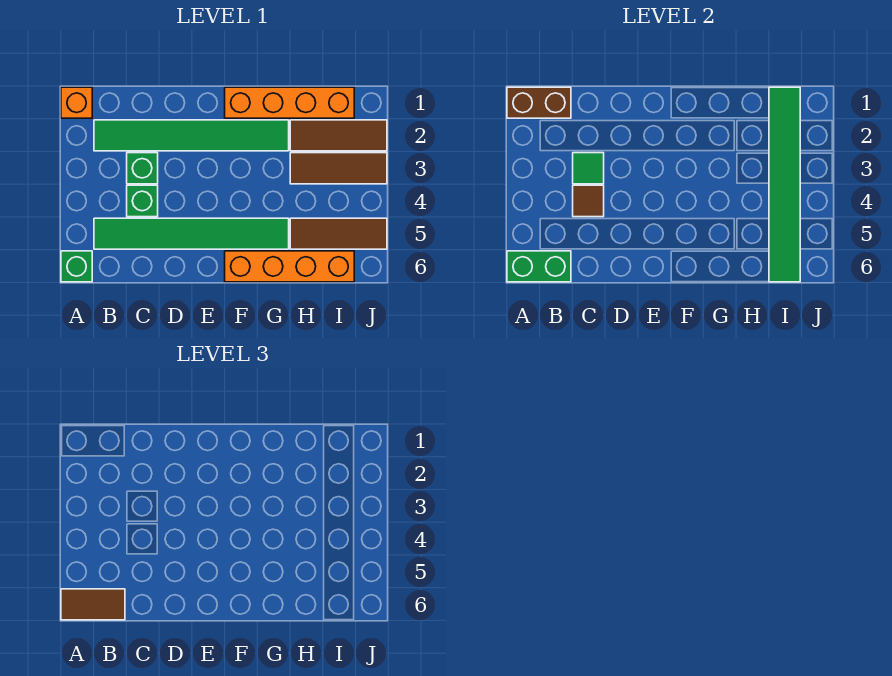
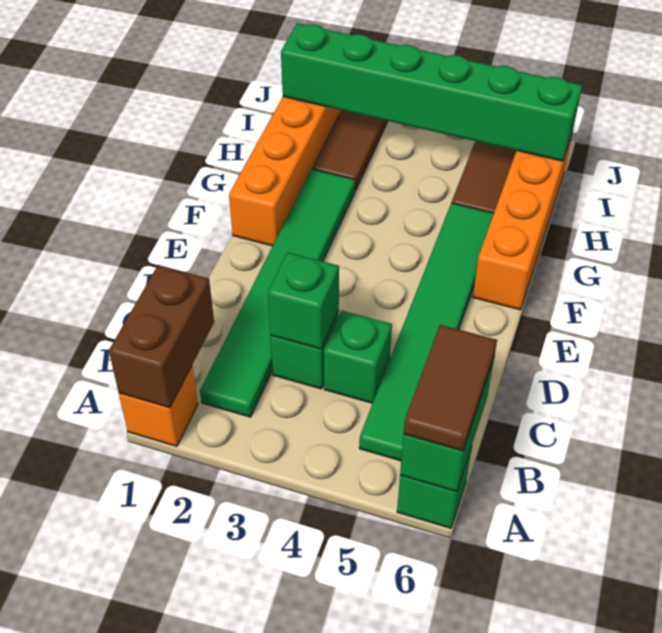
green tile C3 level 2 -> green brick C3 level 2
brown tile C4 level 2 -> none
brown tile H3:J3 level 1 -> none
green tile I1:I6 level 2 -> green brick I1:I6 level 2

